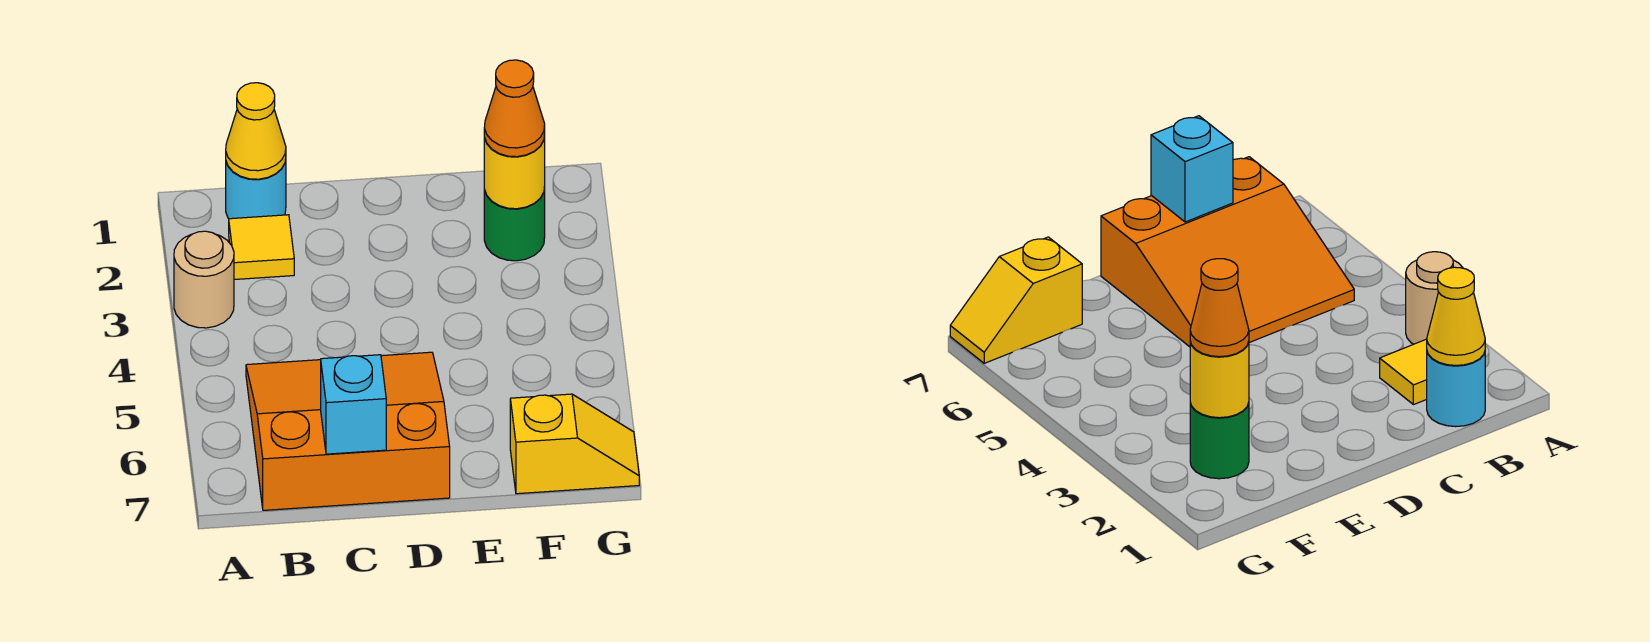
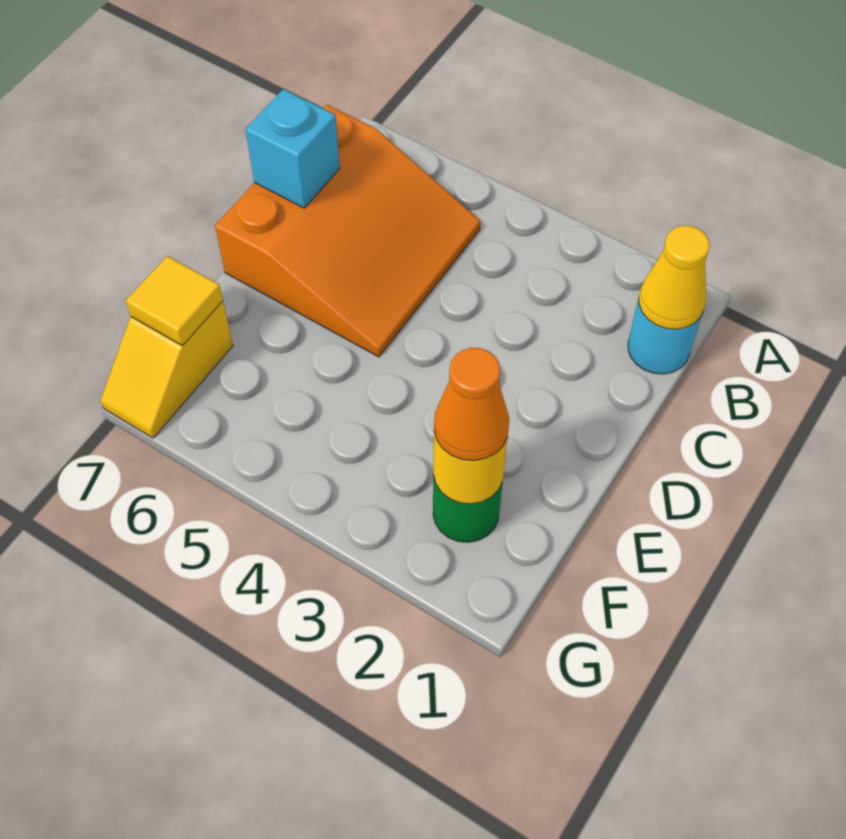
tan round brick A3 level 1 -> none
yellow tile B2 level 1 -> yellow tile F7 level 2

